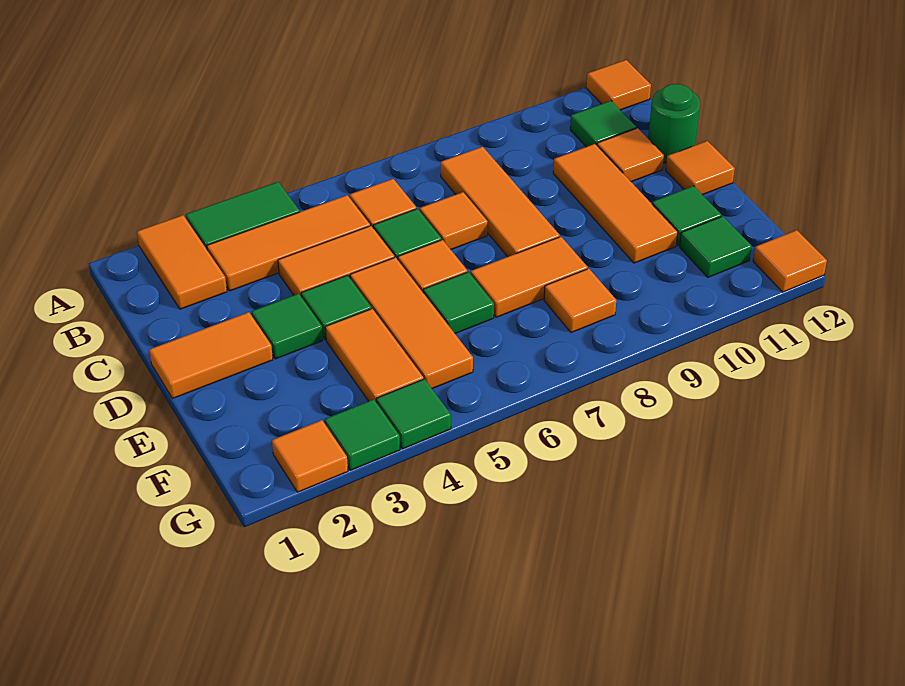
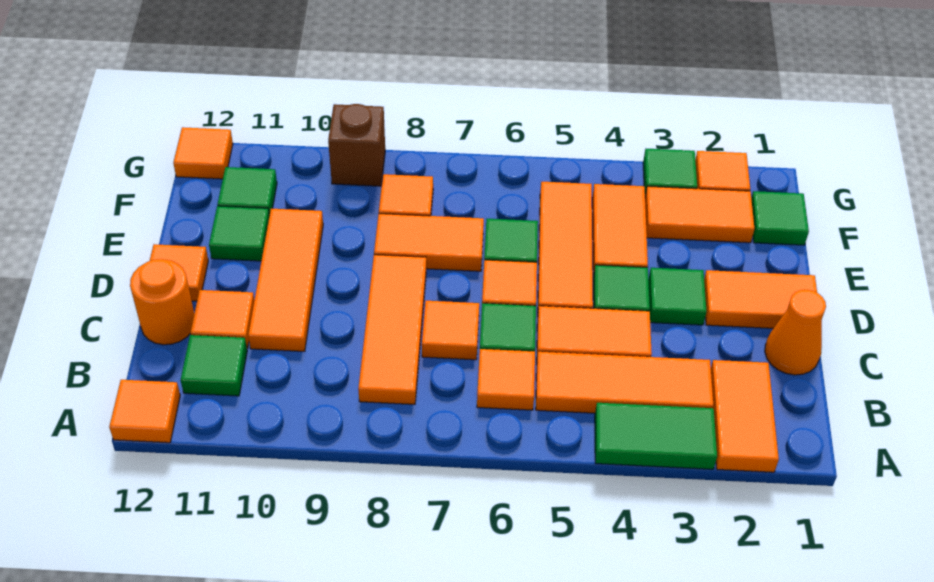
none -> orange cone C1 level 1
green round brick C12 level 1 -> orange round brick C12 level 1
none -> orange tile F2:F3 level 1
green tile G4 level 1 -> green tile F1 level 1
none -> brown brick G9 level 1

